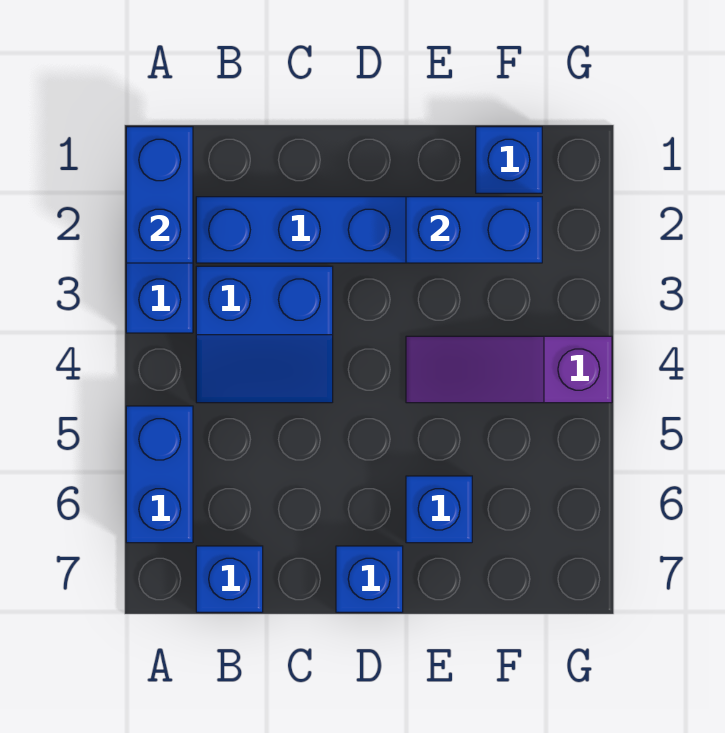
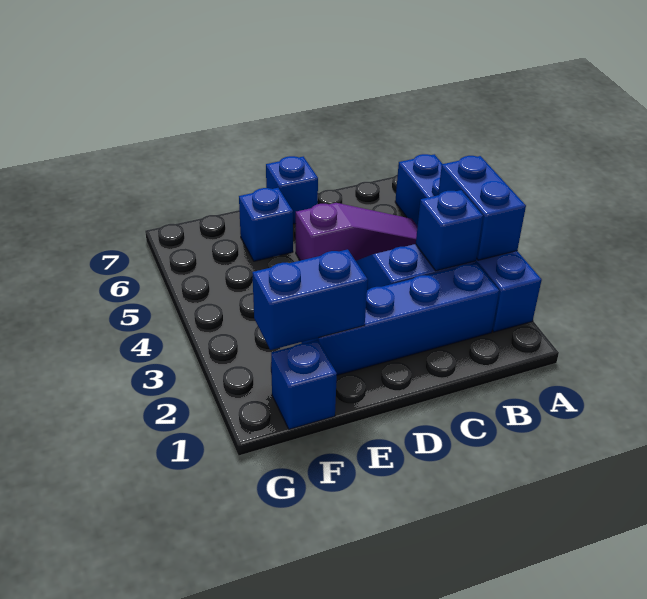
blue brick A1:A2 level 2 -> blue brick A3:A4 level 2
blue brick B7 level 1 -> blue brick B3 level 2
purple slope E4:G4 level 1 top G -> purple slope B5:D5 level 1 top D

